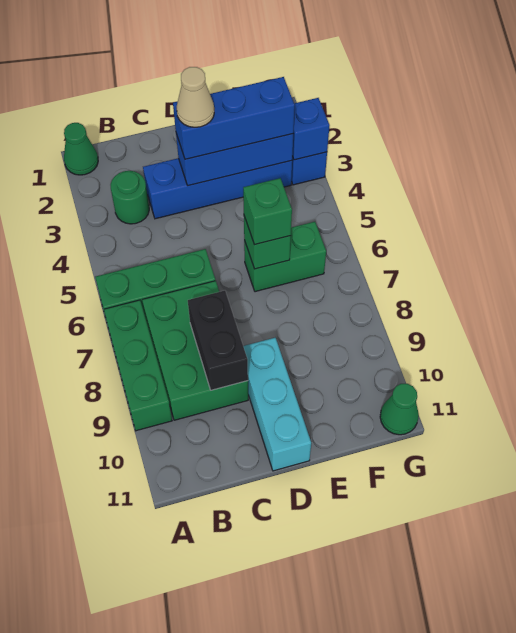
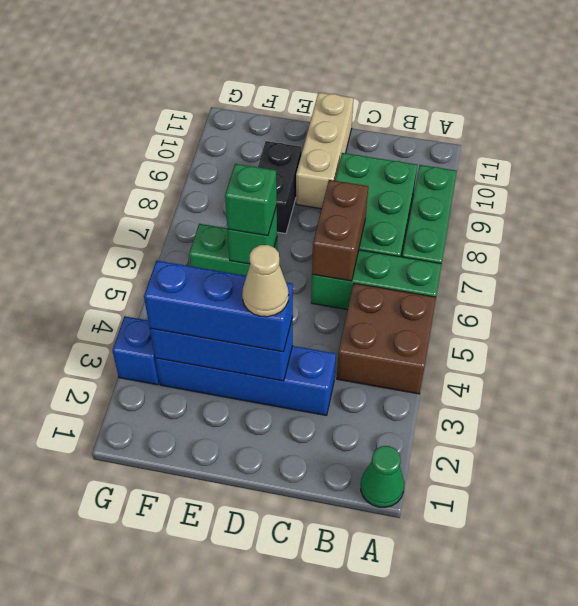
none -> brown brick A4:B5 level 1
green round brick B3 level 1 -> none
none -> brown brick C6:C7 level 2
black brick C8:C9 level 2 -> black brick E8:E9 level 1
cyan brick D9:D11 level 1 -> tan brick D9:D11 level 1
blue brick G3 level 2 -> none
green cone G11 level 1 -> none

